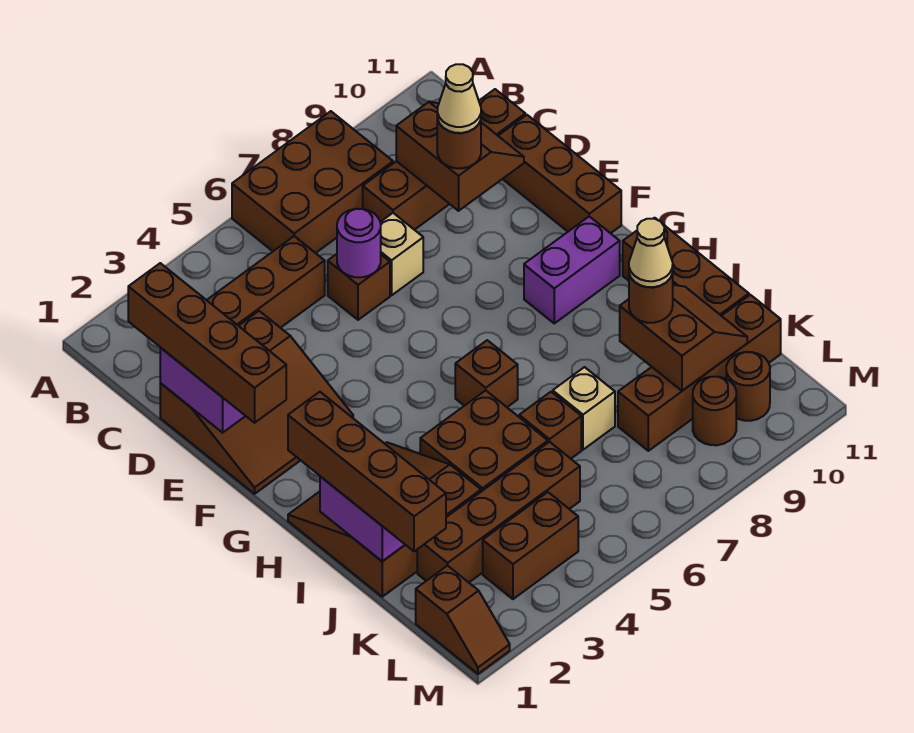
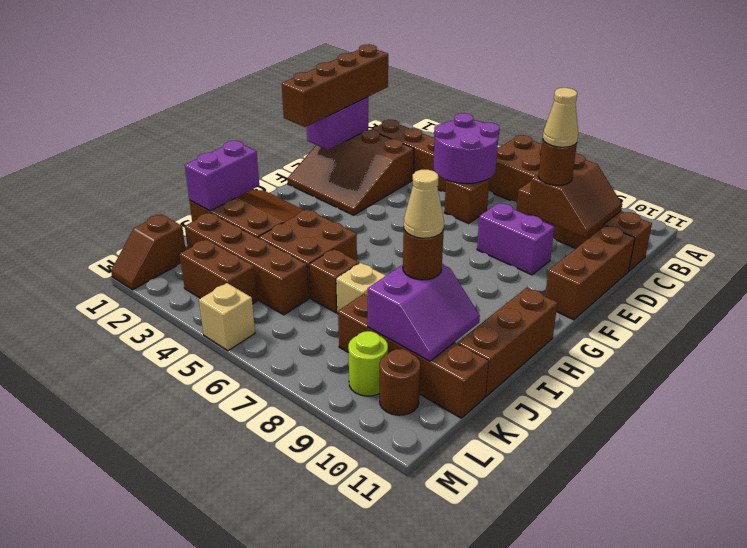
purple round brick D6 level 2 -> purple round brick C5:D6 level 2
tan brick D7 level 1 -> tan brick M5 level 1
purple brick G9:G10 level 1 -> purple brick E8:E9 level 1
brown brick H1:K1 level 3 -> none
brown brick H6 level 1 -> none
brown slope J9:K10 level 2 top 9 -> purple slope J9:K10 level 2 top 9
brown round brick L9 level 1 -> lime round brick L9 level 1

